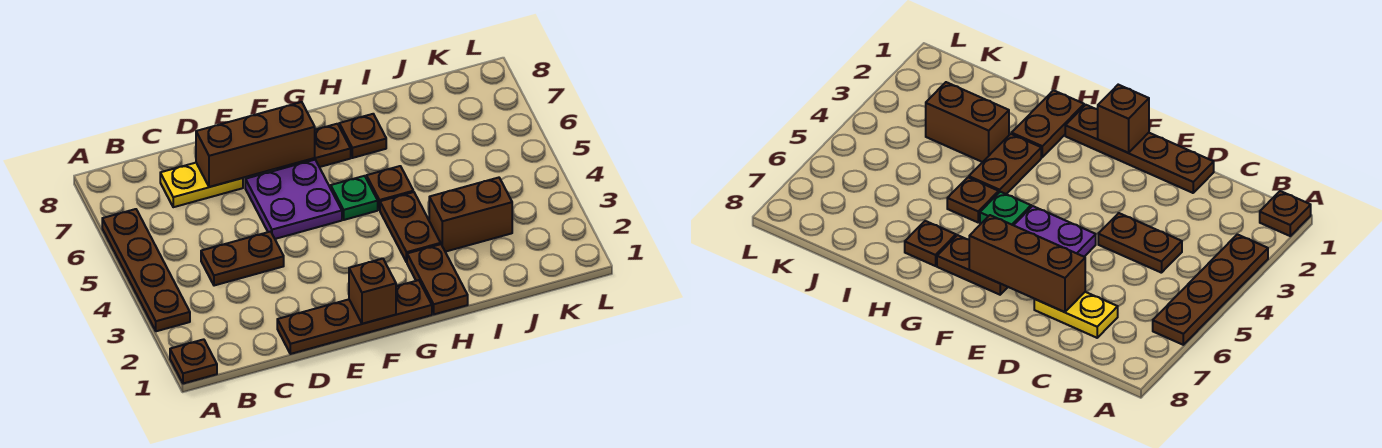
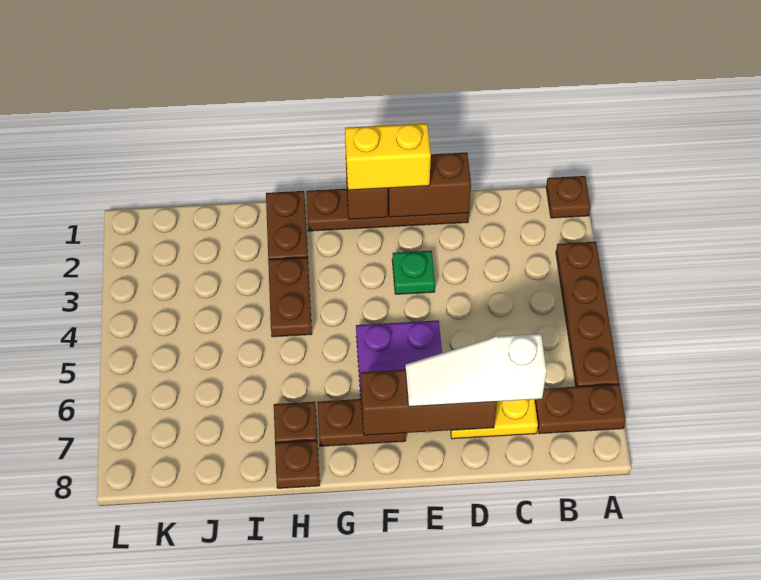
brown plate C4:D4 level 1 -> brown plate A7:B7 level 1
none -> white slope C7:E7 level 3 top C
none -> yellow brick E1:F1 level 3
green plate G5 level 1 -> green plate E3 level 1
brown plate H5 level 1 -> brown plate H8 level 1
brown brick I3:J3 level 1 -> brown brick D1:E1 level 2

